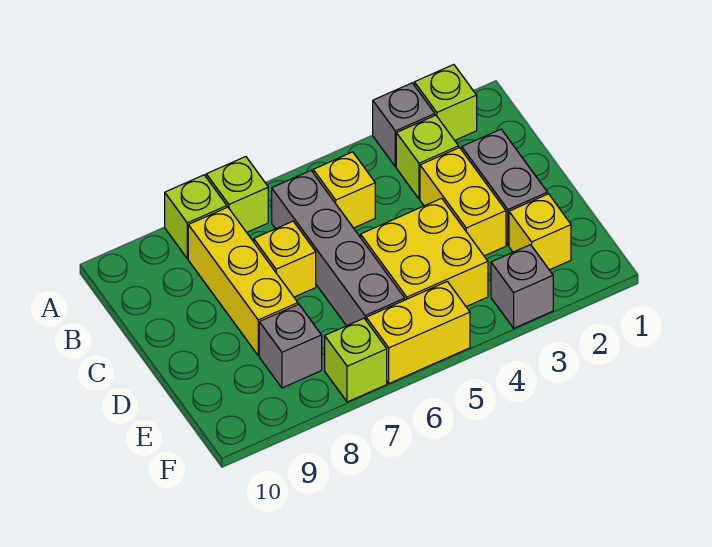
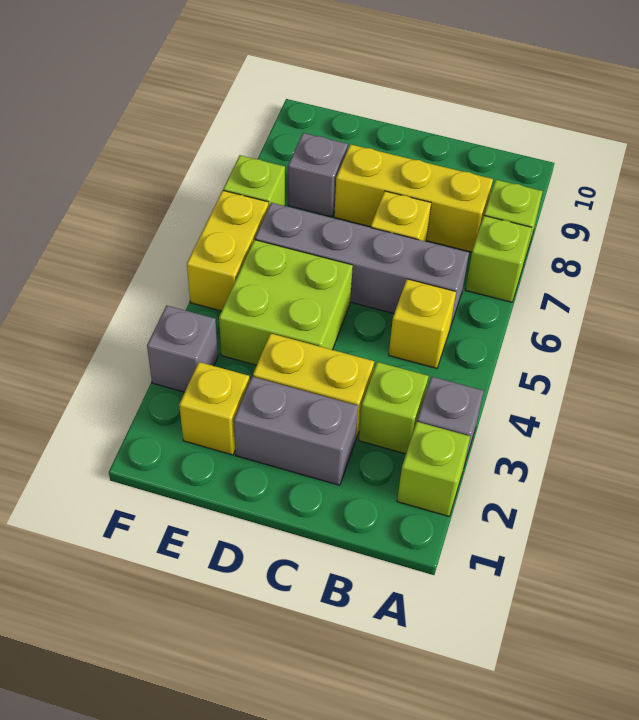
yellow brick D4:E5 level 1 -> lime brick D4:E5 level 1

